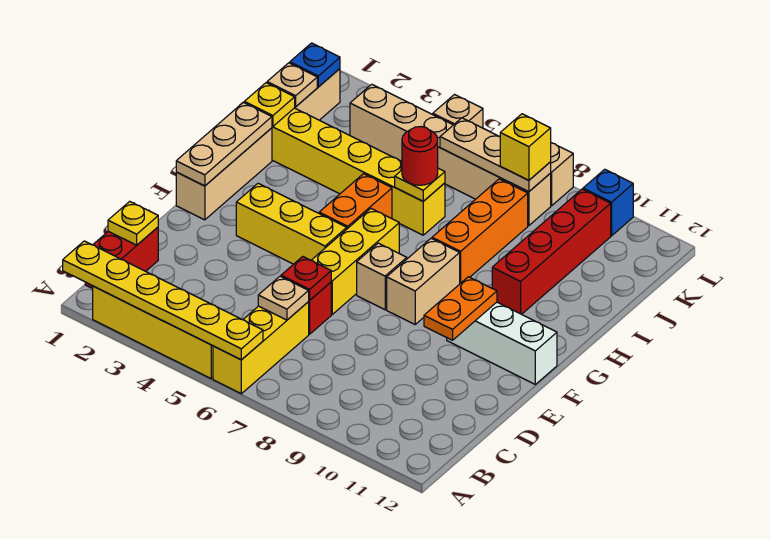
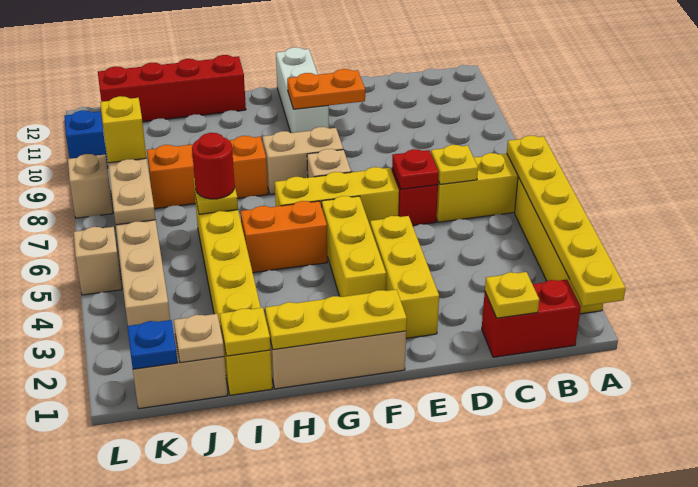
tan plate C6 level 2 -> yellow plate C6 level 2
none -> yellow brick E2:E4 level 1
tan plate F1:H1 level 2 -> yellow plate F1:H1 level 2
red brick H10:K10 level 1 -> red brick H12:K12 level 1

